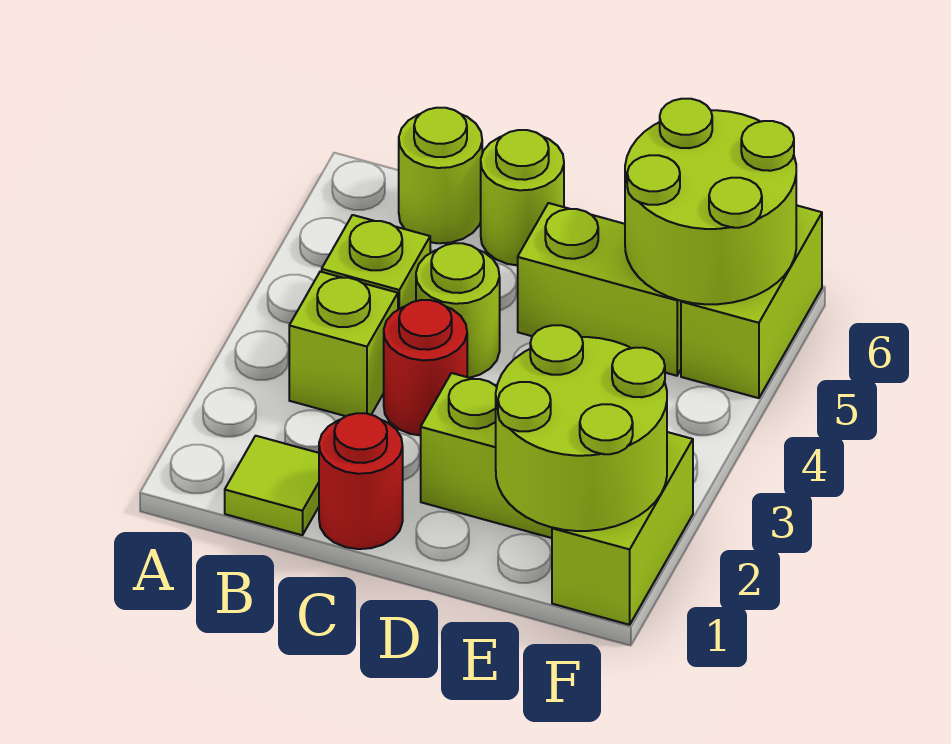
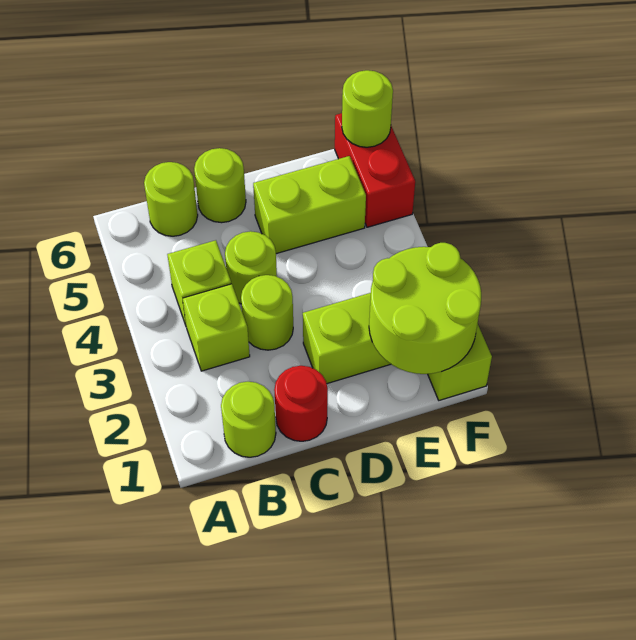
lime tile B1 level 1 -> lime round brick B1 level 1
red round brick C3 level 1 -> lime round brick C3 level 1
lime round brick E5:F6 level 2 -> lime round brick F6 level 2
lime brick F5:F6 level 1 -> red brick F5:F6 level 1

